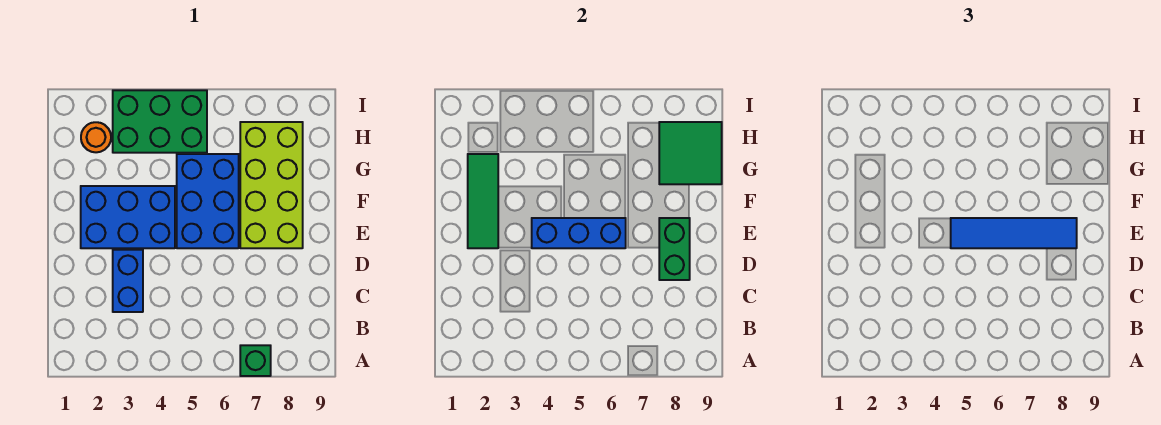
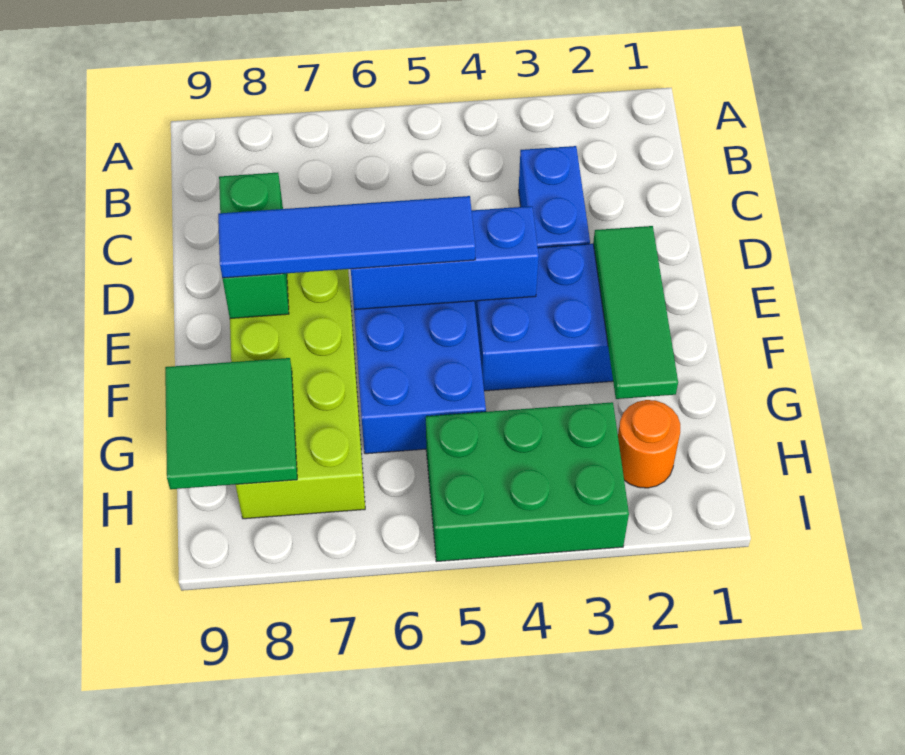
green brick A7 level 1 -> none

